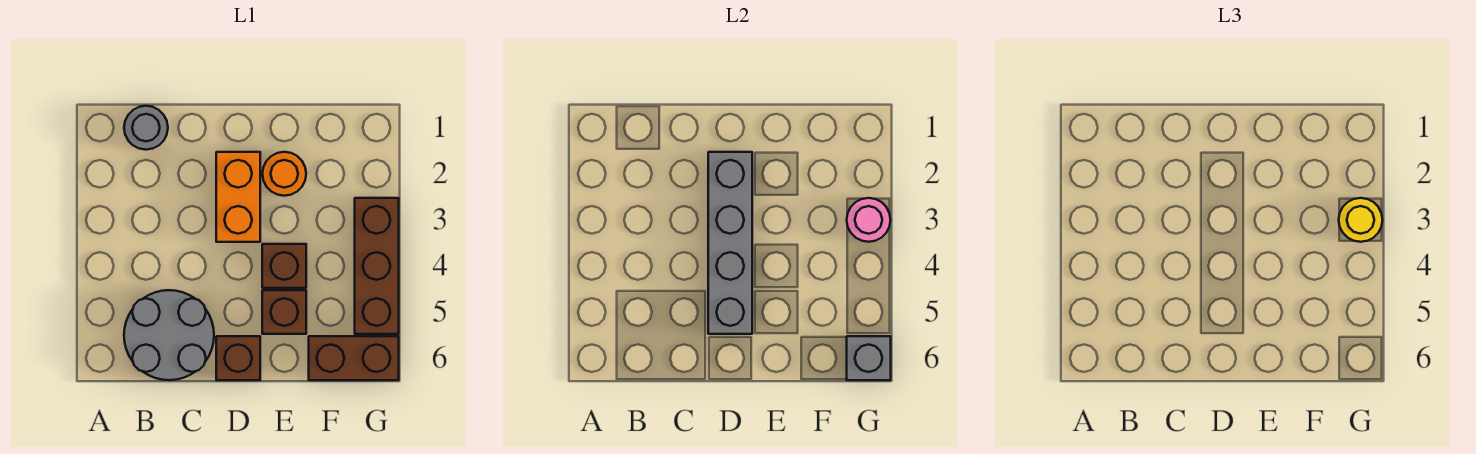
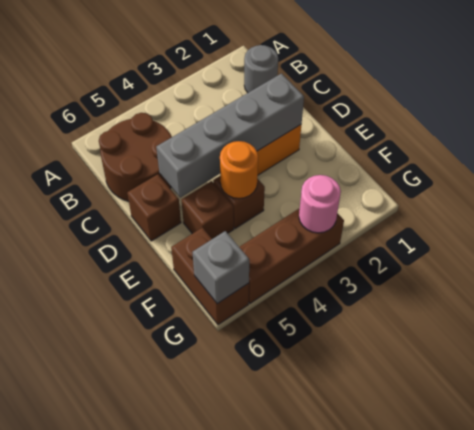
grey round brick B5:C6 level 1 -> brown round brick B5:C6 level 1
orange round brick E2 level 1 -> orange round brick E4 level 2
yellow round brick G3 level 3 -> none

